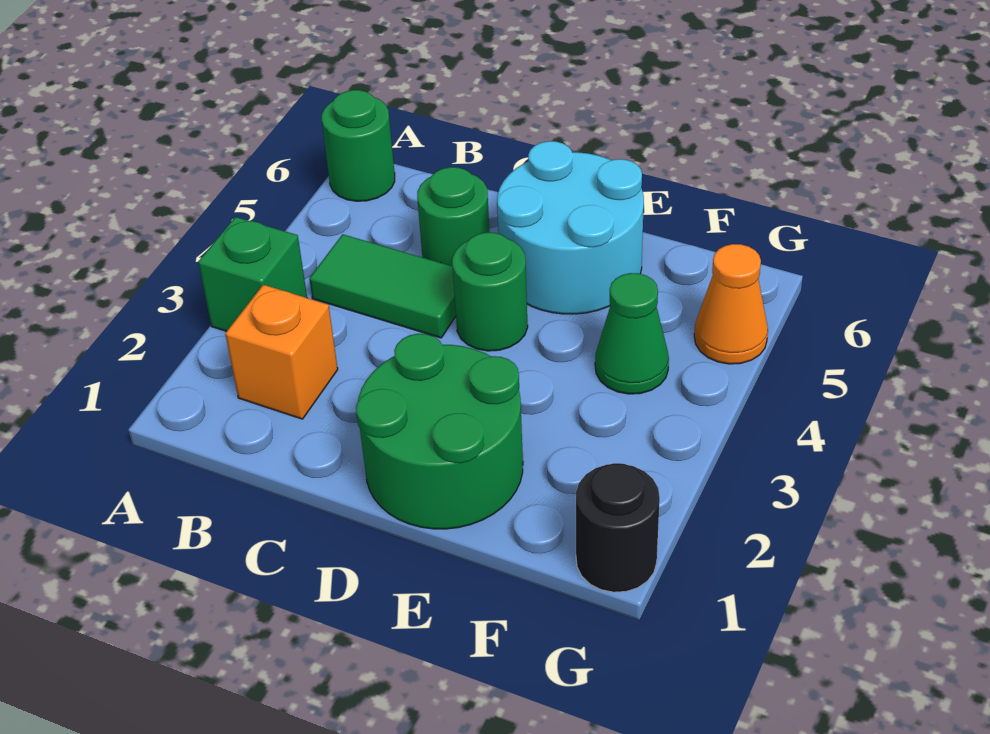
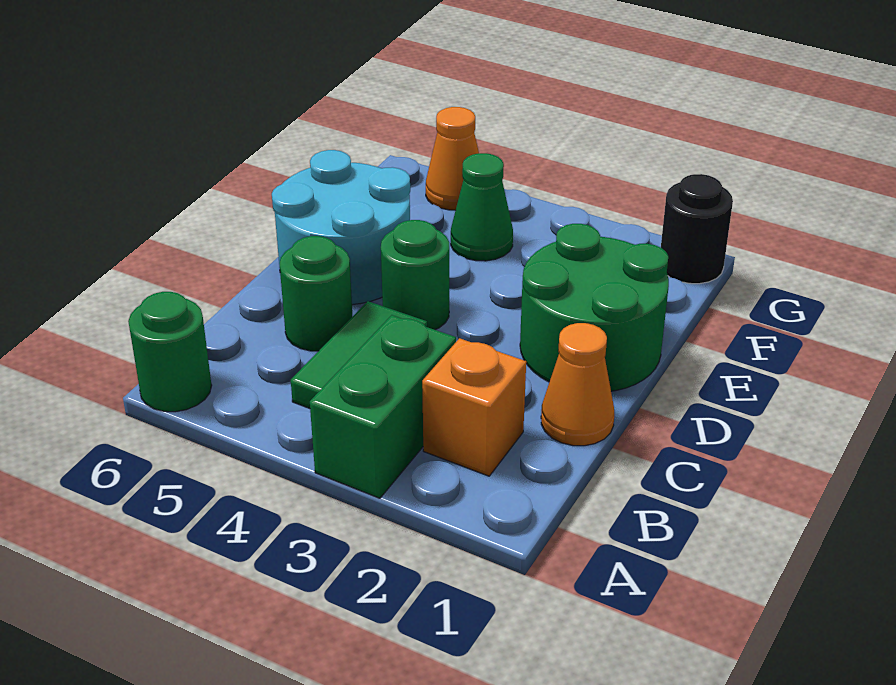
green brick A3 level 1 -> green brick A3:B3 level 1
none -> orange cone C1 level 1

